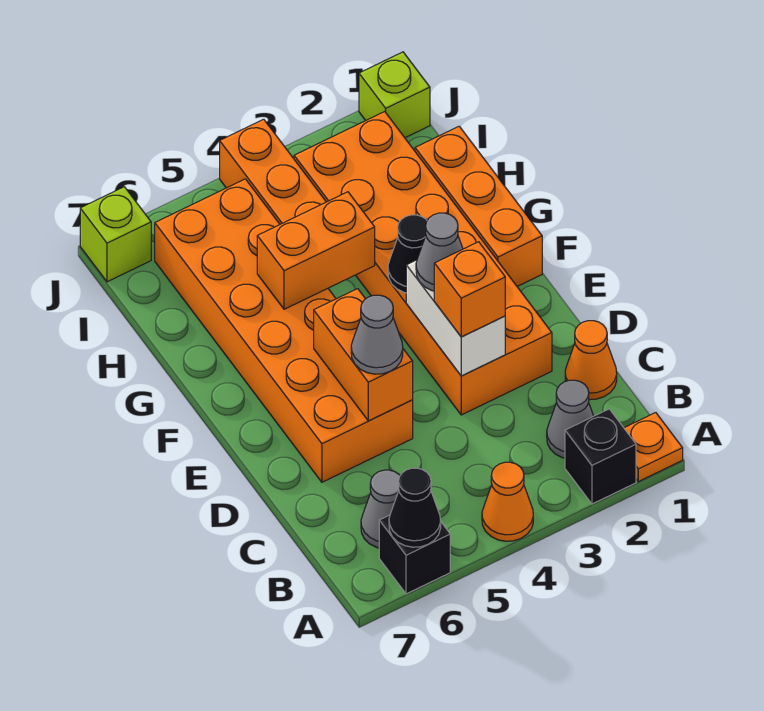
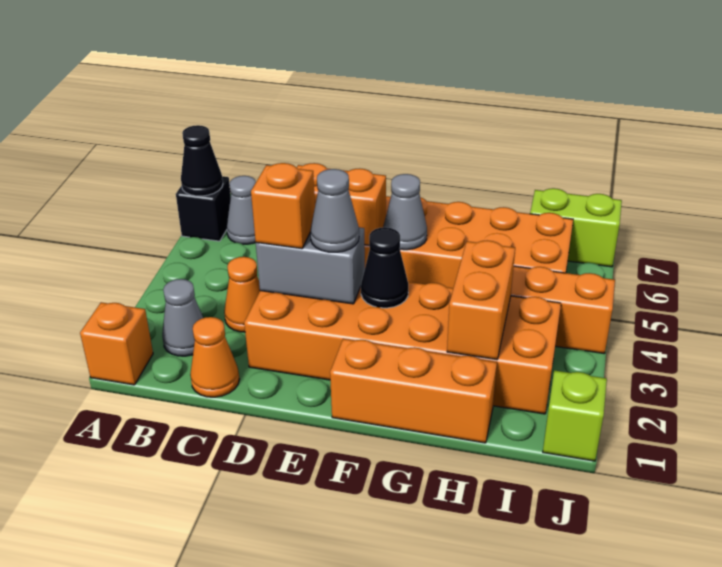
orange plate A1 level 1 -> orange brick A1 level 1
black brick A2 level 1 -> none
orange cone A4 level 1 -> orange cone C3 level 1
white brick D3:E3 level 2 -> grey brick D3:E3 level 2
grey cone D5 level 3 -> grey cone F5 level 2
orange brick G4:G5 level 2 -> orange brick H2:H3 level 2
lime brick J7 level 1 -> lime brick I7:J7 level 1

